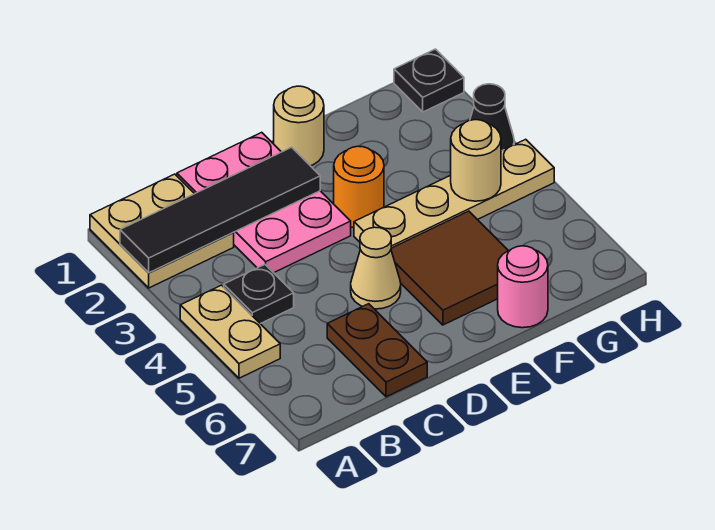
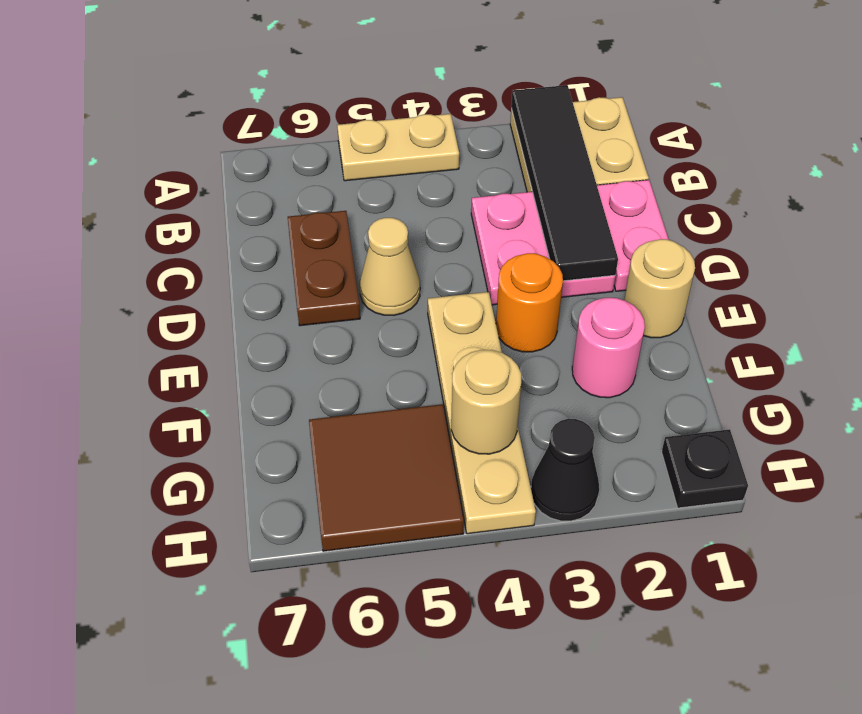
black plate B4 level 1 -> none
brown plate C6:C7 level 1 -> brown plate C6:D6 level 1
brown tile E5:F6 level 1 -> brown tile G5:H6 level 1
pink round brick F7 level 1 -> pink round brick F2 level 1

